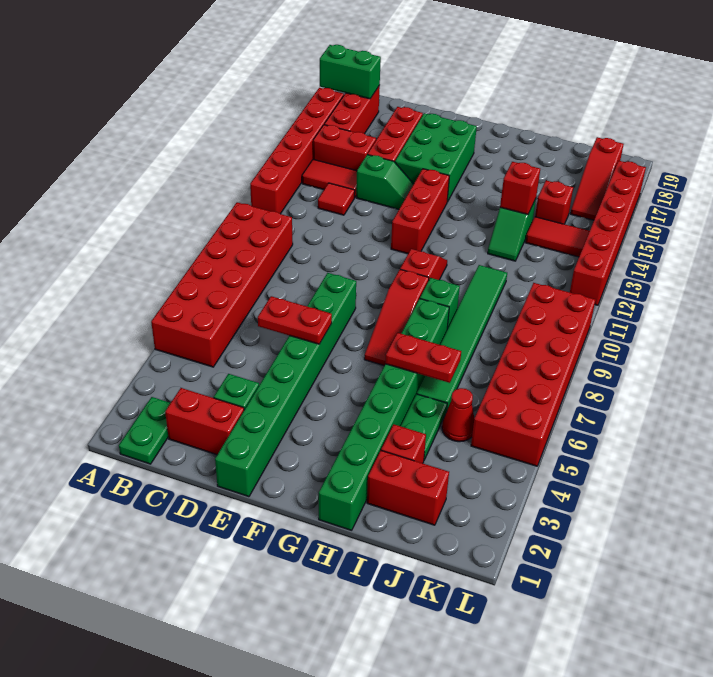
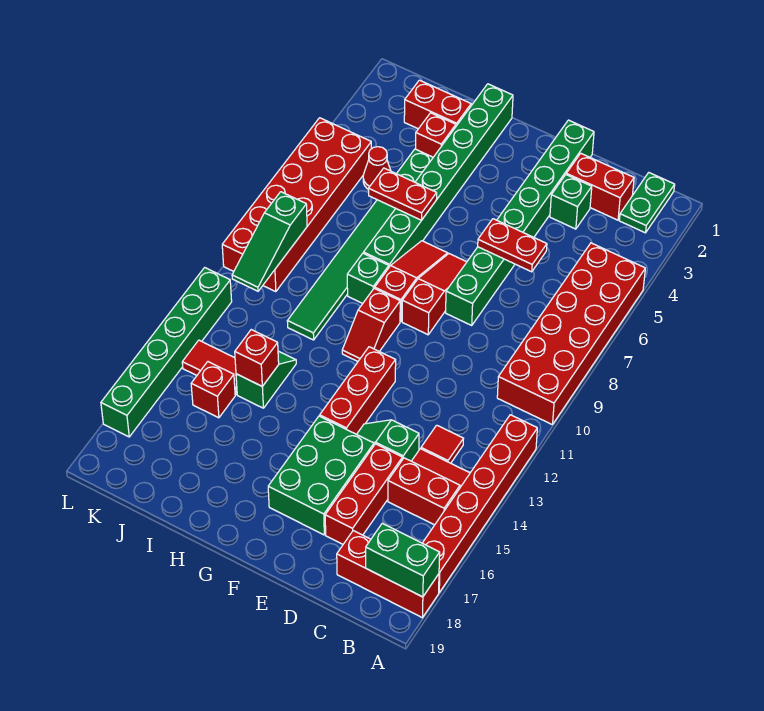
red brick B16:B18 level 1 -> red brick A18:C18 level 1
none -> green slope K9:K11 level 2 top 9
red slope K16:K18 level 1 top 18 -> red slope F7:F9 level 1 top 9
red brick L12:L17 level 1 -> green brick L12:L17 level 1

